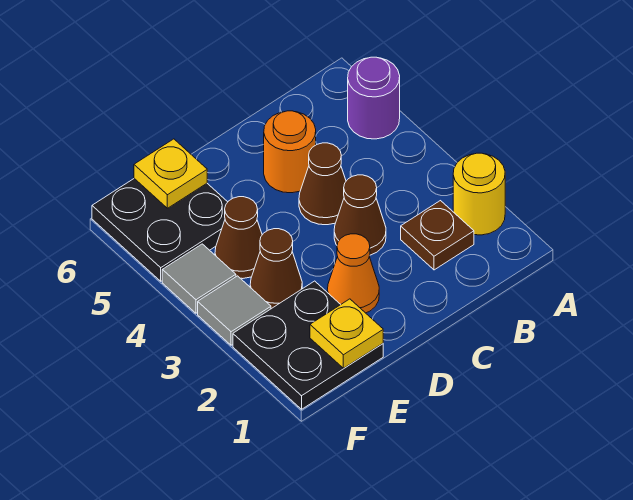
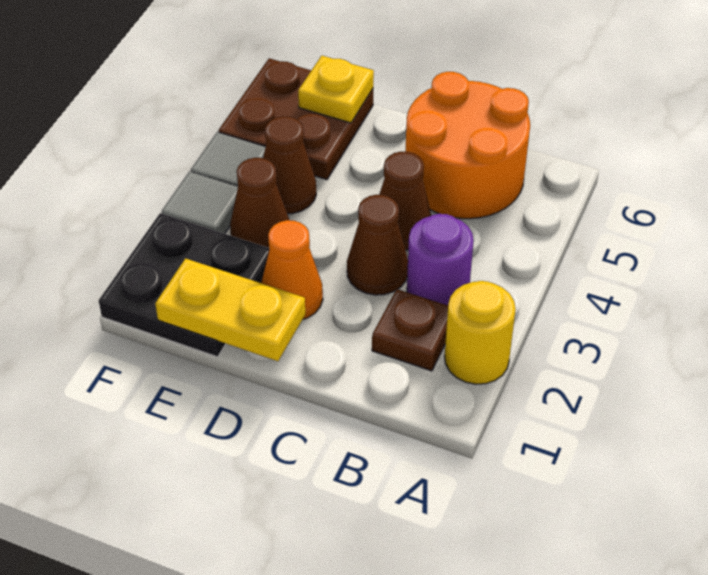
purple round brick A5 level 1 -> purple round brick B3 level 1
orange round brick C5 level 1 -> orange round brick B5:C6 level 1
yellow plate E1 level 2 -> yellow plate D1:E1 level 2
black plate E5:F6 level 1 -> brown plate E5:F6 level 1

